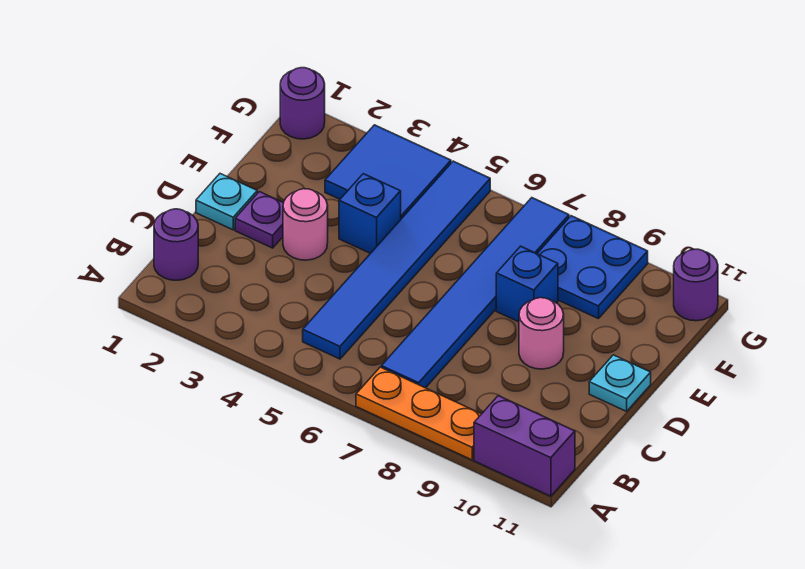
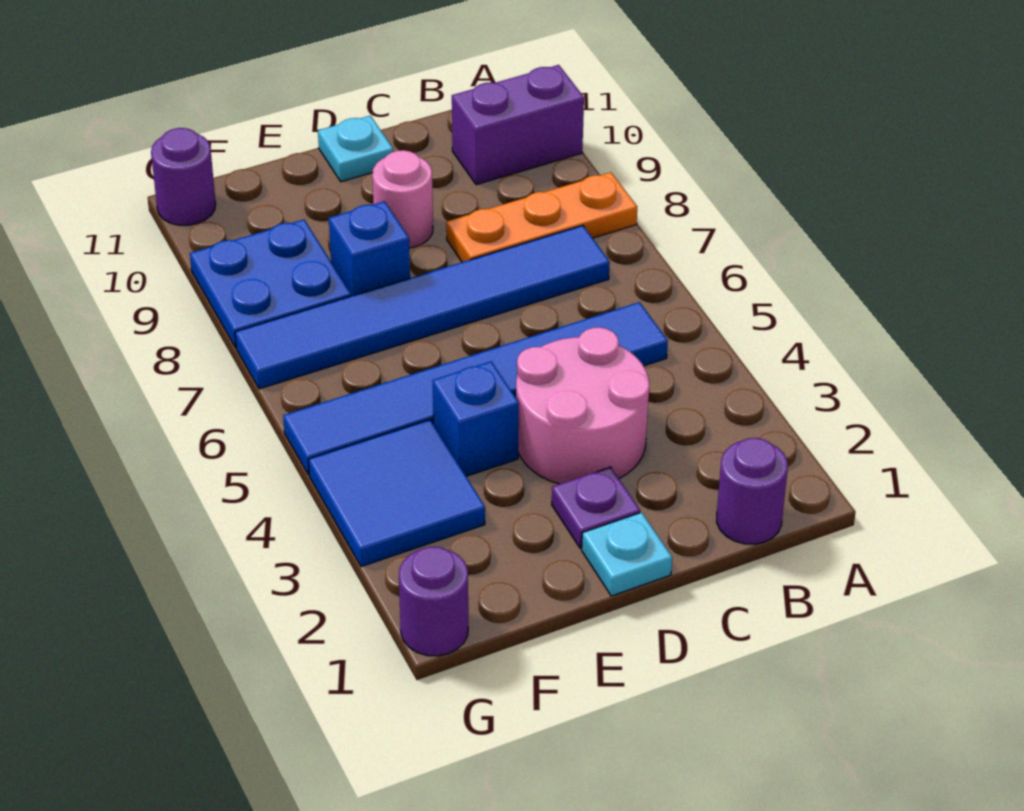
orange plate A7:A9 level 1 -> orange plate A8:C8 level 1
purple brick A10:A11 level 1 -> purple brick A10:B10 level 1
pink round brick D3 level 1 -> pink round brick C3:D4 level 1

